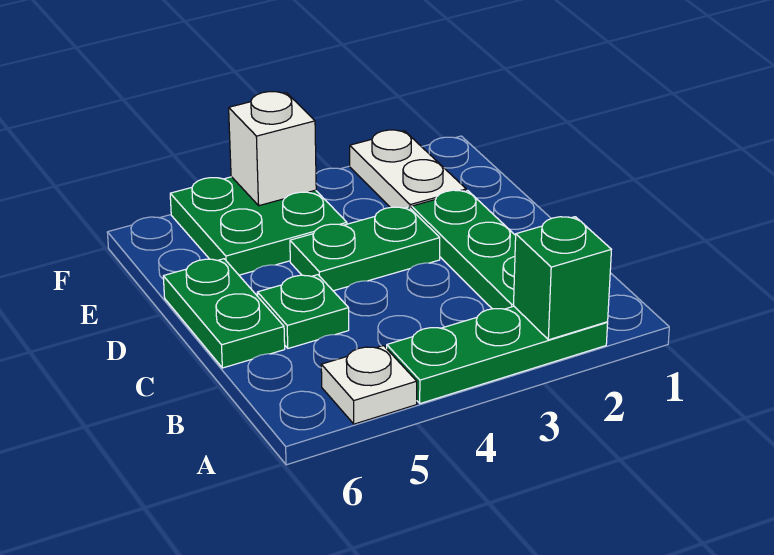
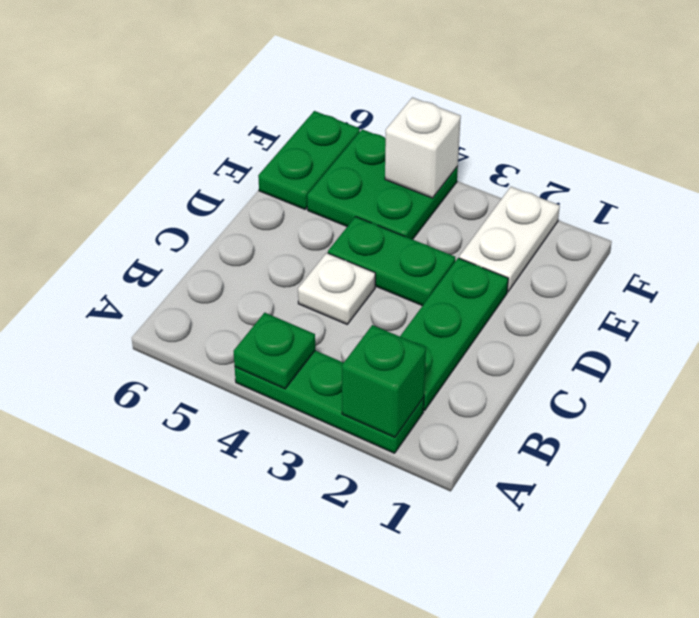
white plate A5 level 1 -> white plate C4 level 1
green plate C5 level 1 -> green plate A4 level 2
green plate C6:D6 level 1 -> green plate E6:F6 level 1

